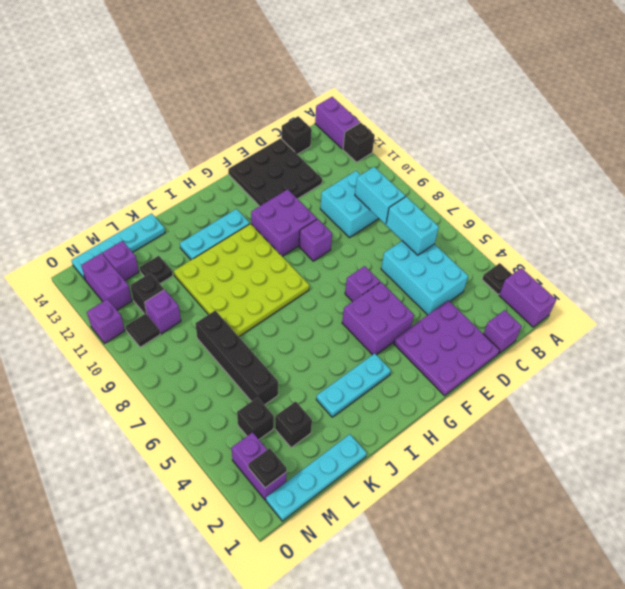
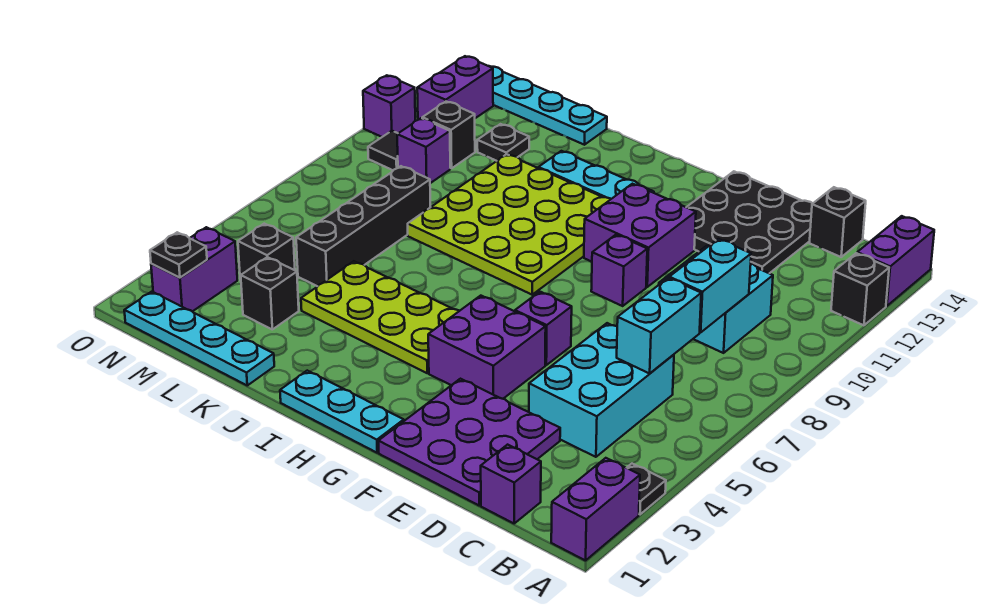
cyan plate H3:J3 level 1 -> cyan plate G1:I1 level 1
none -> lime plate H4:K5 level 1
purple brick M13 level 1 -> none

